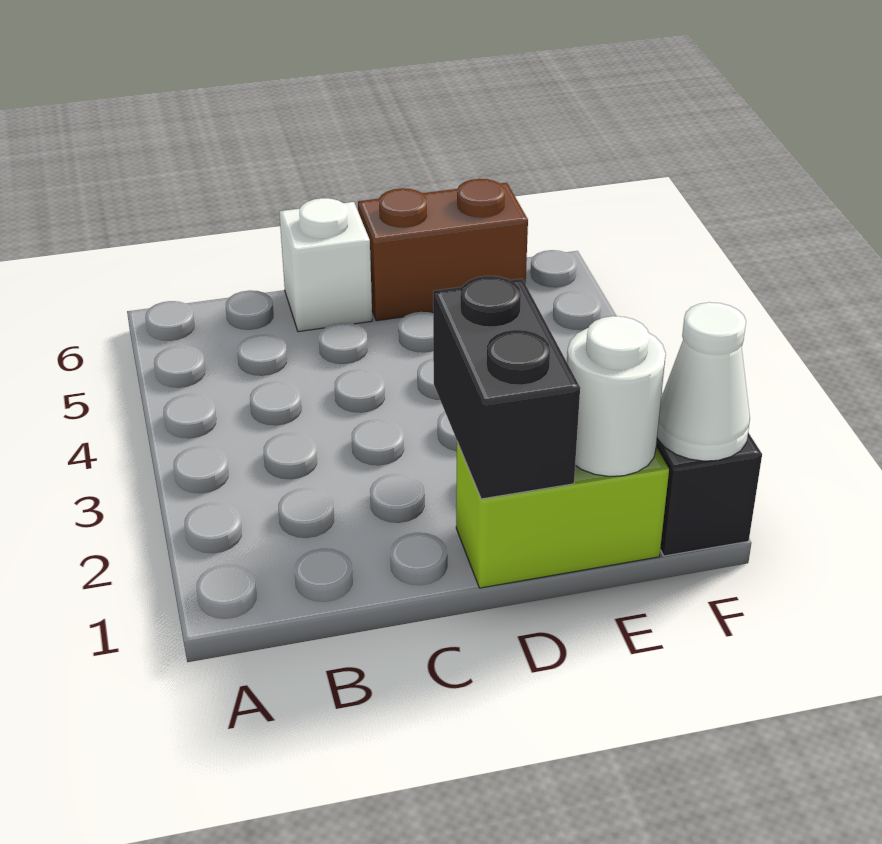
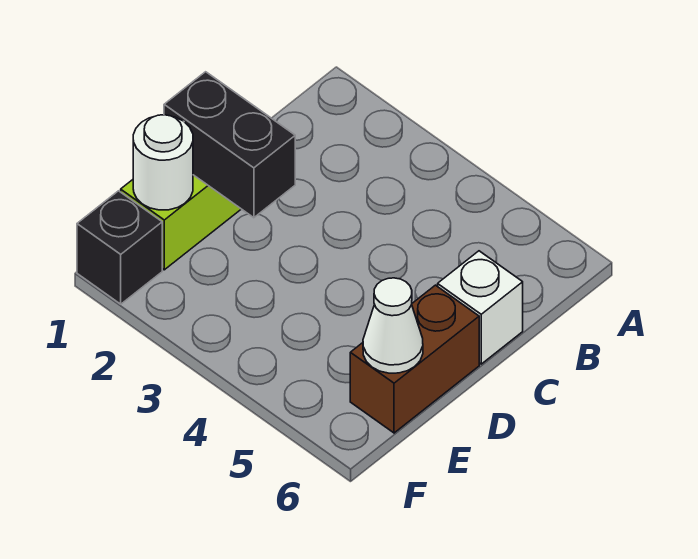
white cone F1 level 2 -> white cone E6 level 2

